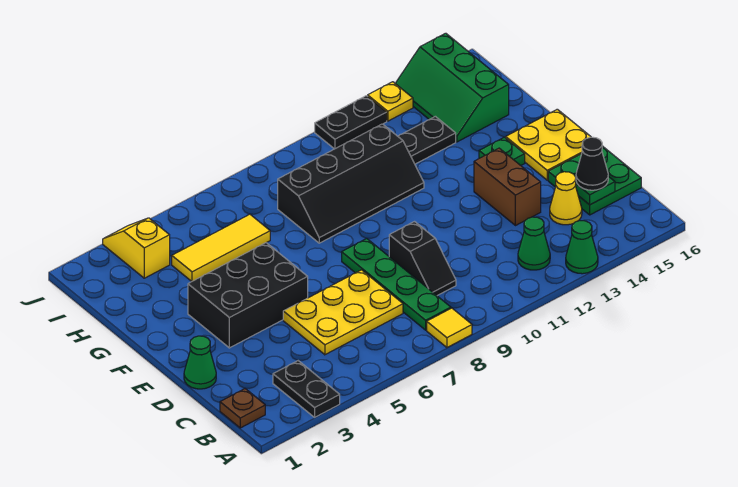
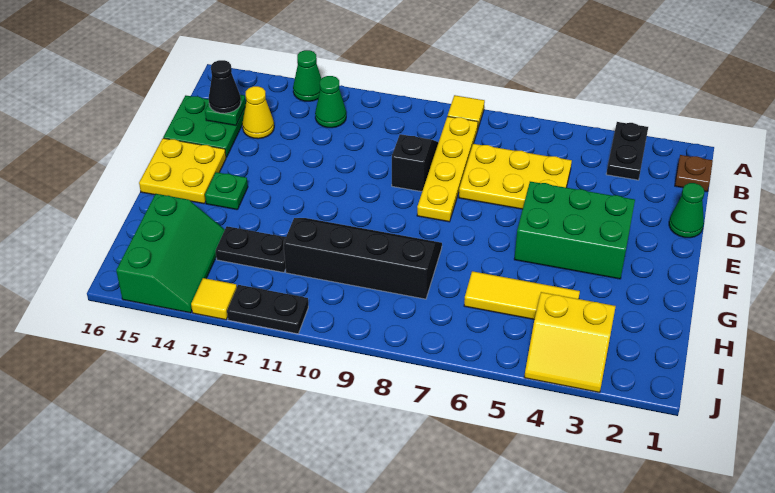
green plate B8:E8 level 1 -> yellow plate B8:E8 level 1
brown brick D13:E13 level 1 -> none
black brick E3:F5 level 1 -> green brick E3:F5 level 1
yellow slope I3:J3 level 1 top I -> yellow slope I3:J4 level 1 top I
yellow plate J13 level 1 -> yellow tile J13 level 1

